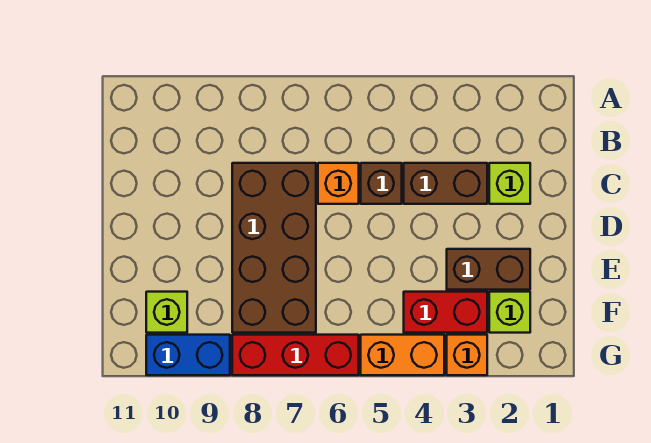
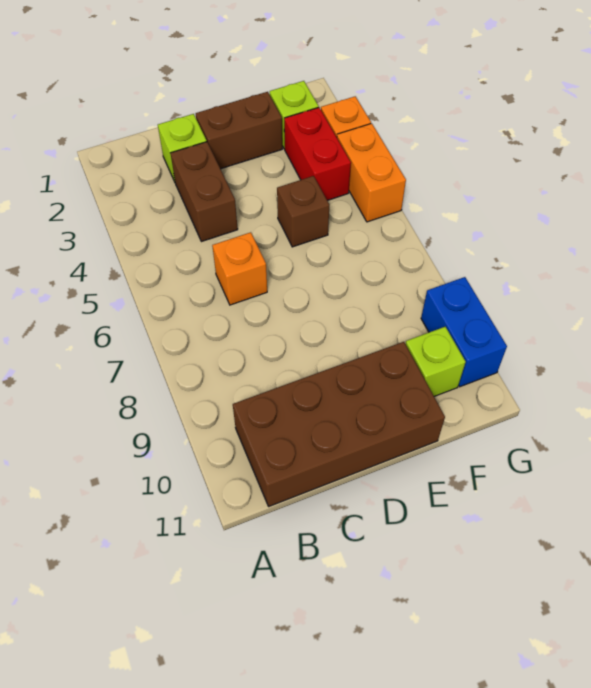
brown brick C5 level 1 -> brown brick E5 level 1
brown brick C7:F8 level 1 -> brown brick B10:E11 level 1
brown brick E2:E3 level 1 -> brown brick D2:E2 level 1
red brick G6:G8 level 1 -> none

